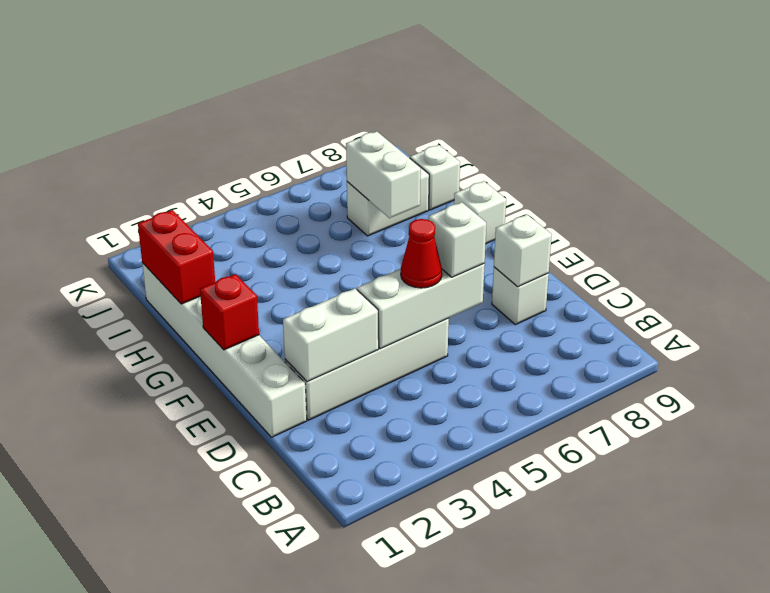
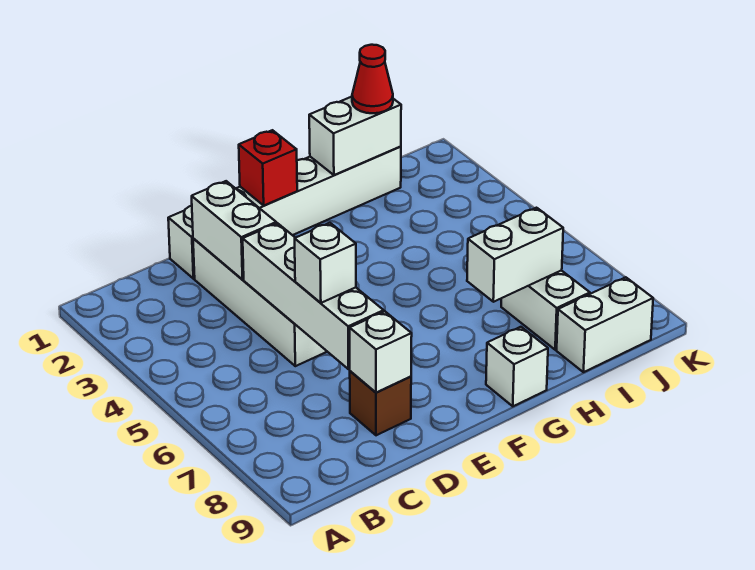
white brick D4:D6 level 2 -> white brick D4:D7 level 2
red cone D5 level 3 -> red cone I1 level 3
white brick D8 level 1 -> brown brick D8 level 1
red brick H1:I1 level 2 -> white brick H1:I1 level 2
white brick I9 level 1 -> white brick I9:J9 level 1

